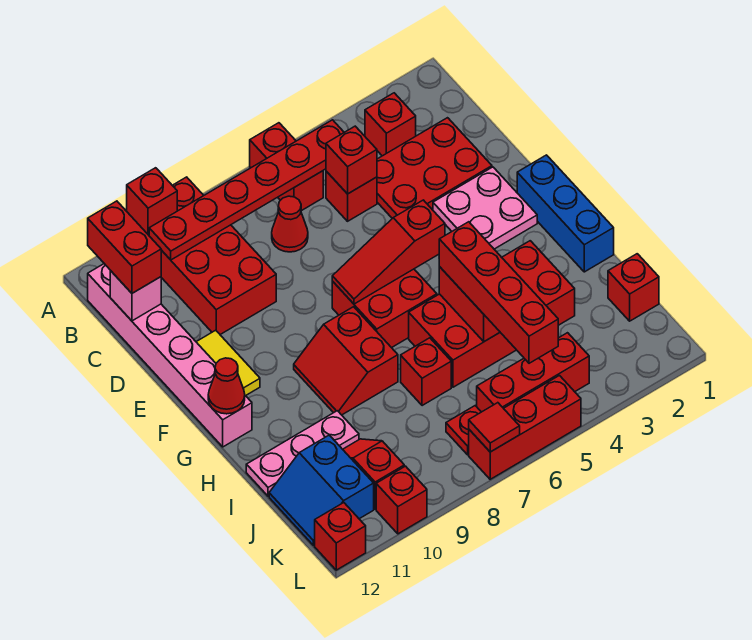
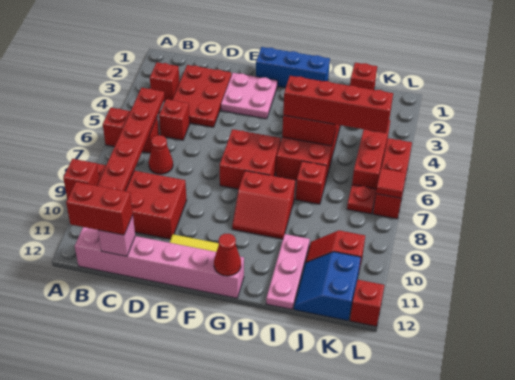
red brick C5 level 2 -> none
red slope F5:F7 level 2 top 5 -> none
blue slope J11:K12 level 1 top 11 -> blue slope J11:K12 level 1 top K
red brick L10 level 1 -> none

